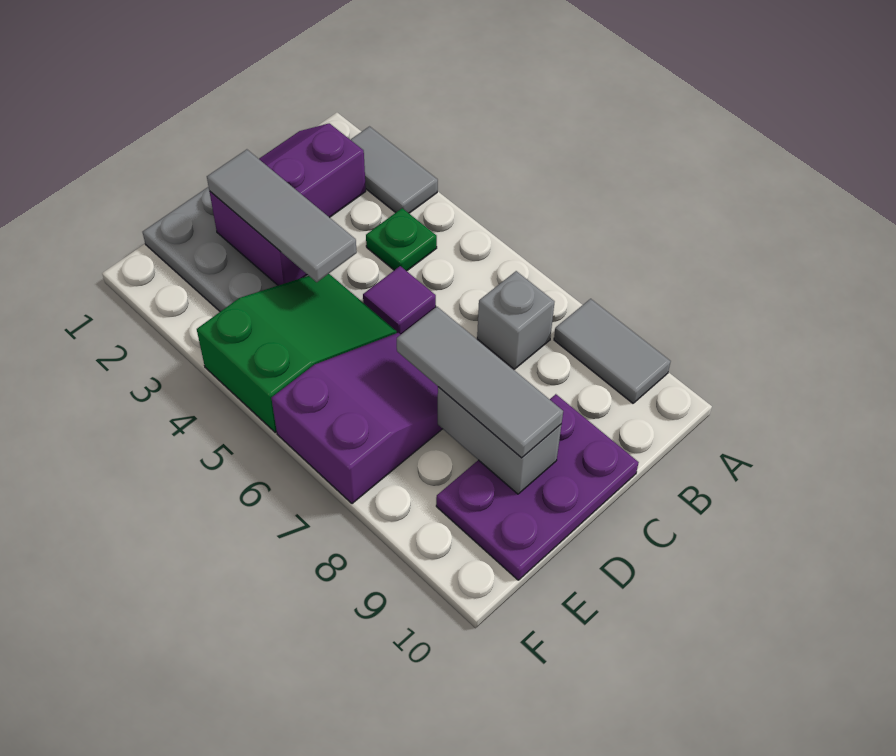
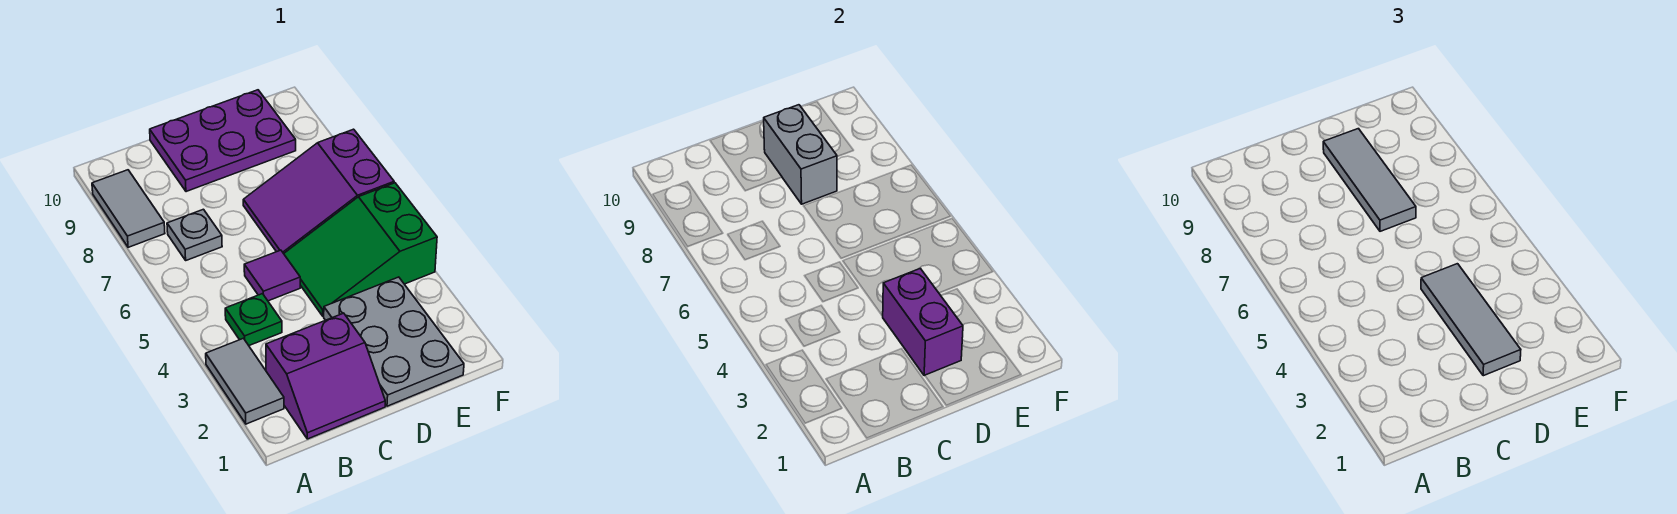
grey brick B7 level 1 -> grey plate B7 level 1

